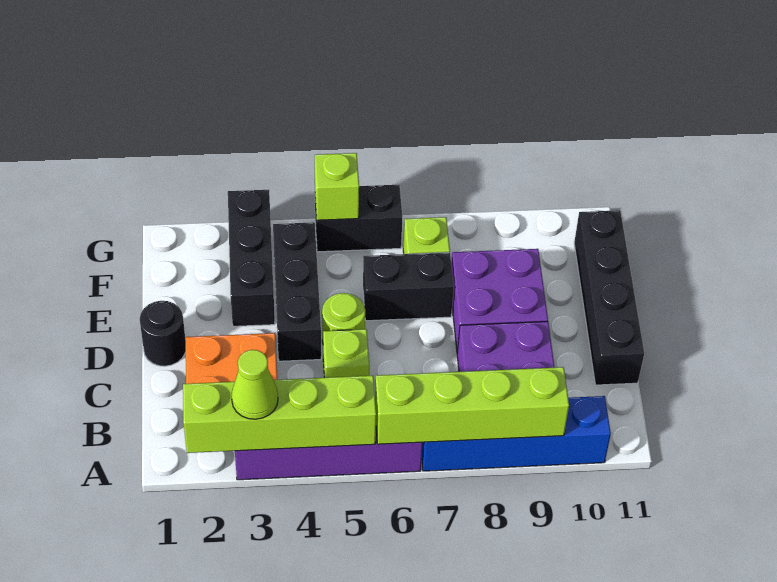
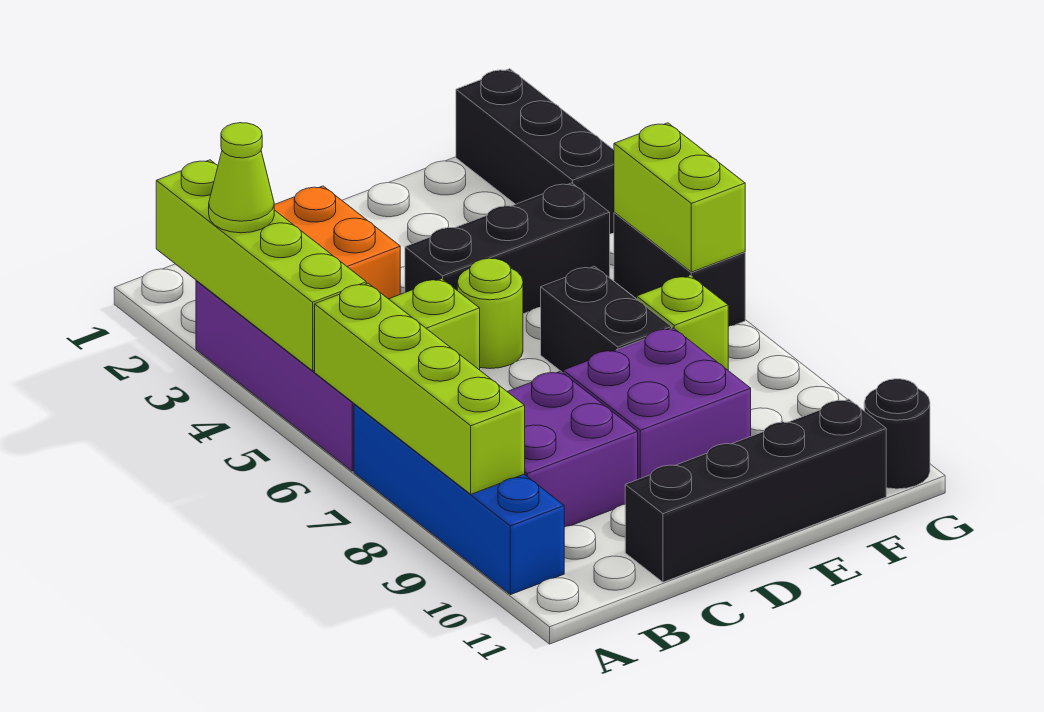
black round brick D1 level 1 -> black round brick G11 level 1
black brick E3:G3 level 1 -> black brick G1:G3 level 1
lime brick G5 level 2 -> lime brick G5:G6 level 2

